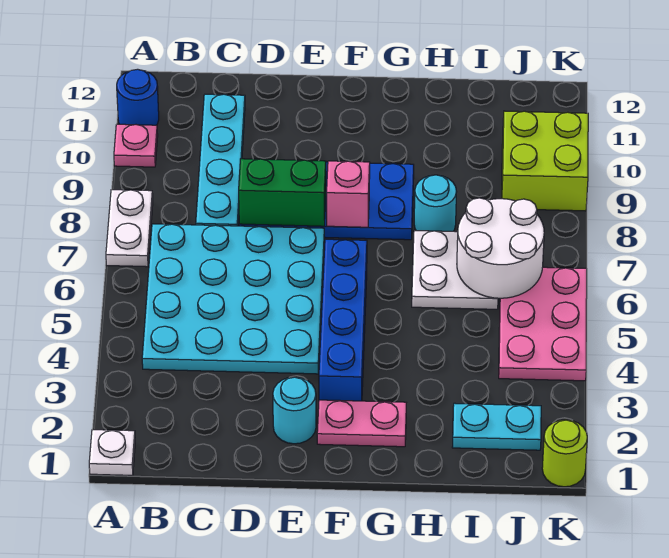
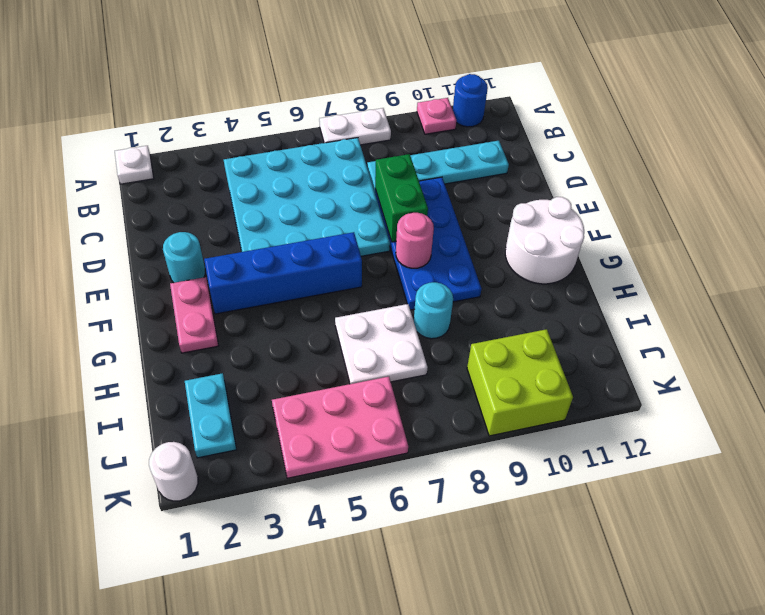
pink brick F8 level 2 -> pink round brick F8 level 2
white round brick I6:J7 level 2 -> white round brick F11:G12 level 1
lime round brick K1 level 1 -> white round brick K1 level 1

